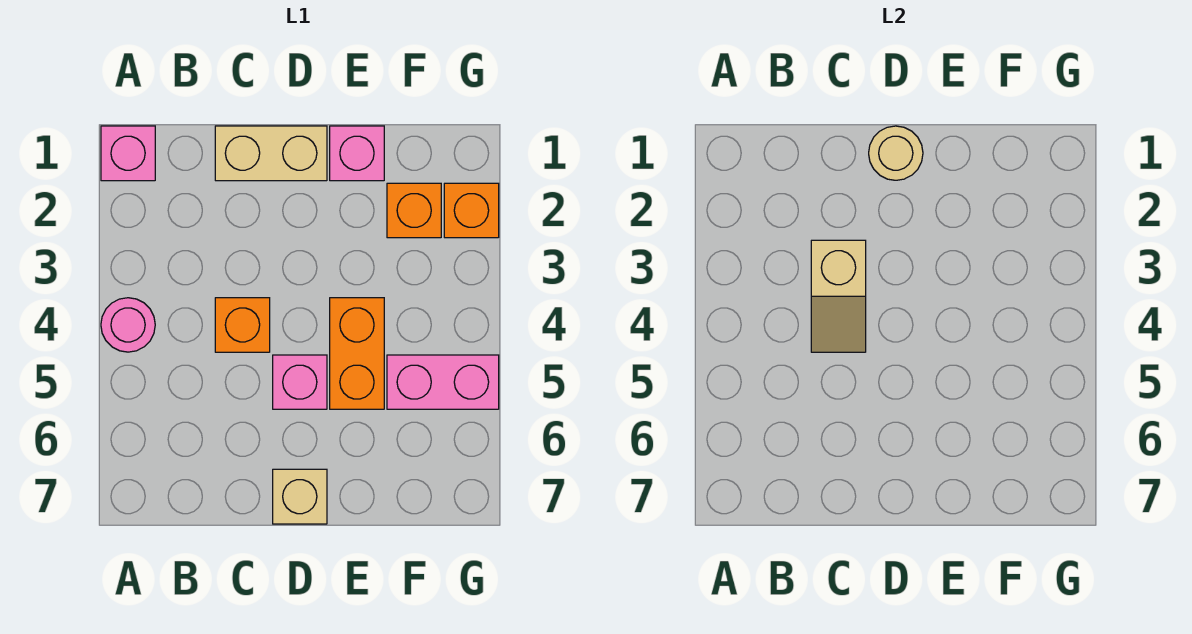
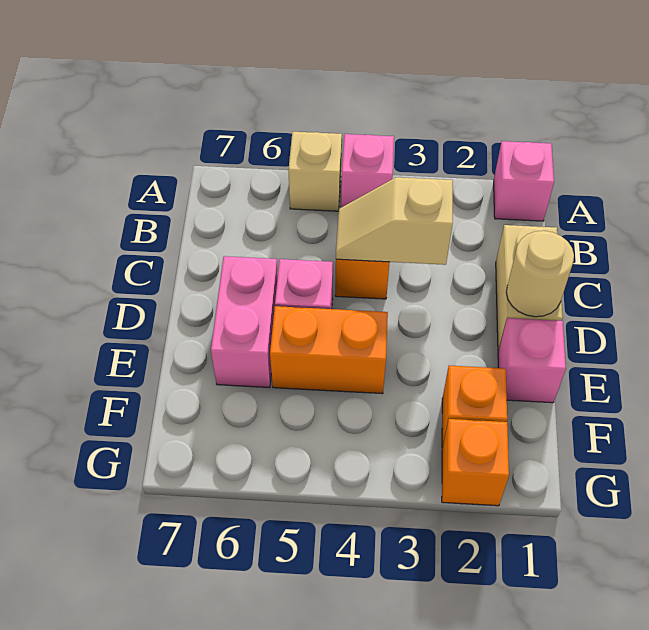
pink round brick A4 level 1 -> pink brick A4 level 1
tan brick D7 level 1 -> tan brick A5 level 1
pink brick F5:G5 level 1 -> pink brick D6:E6 level 1

